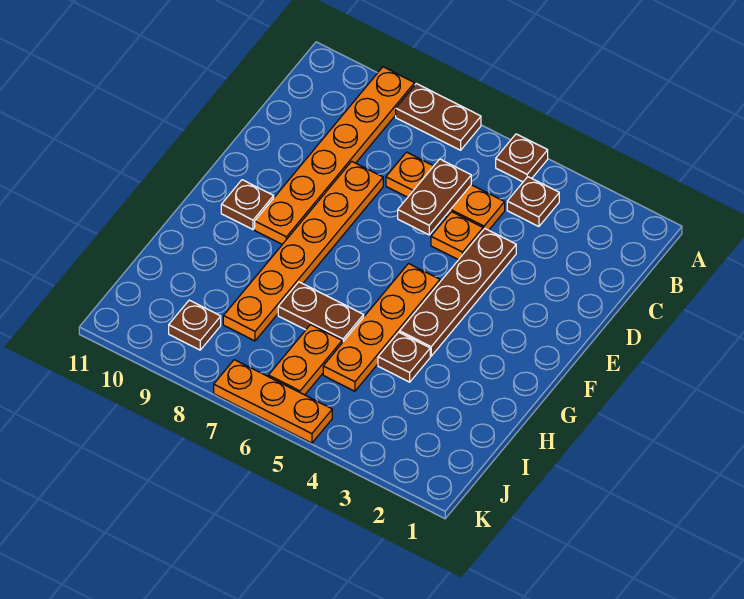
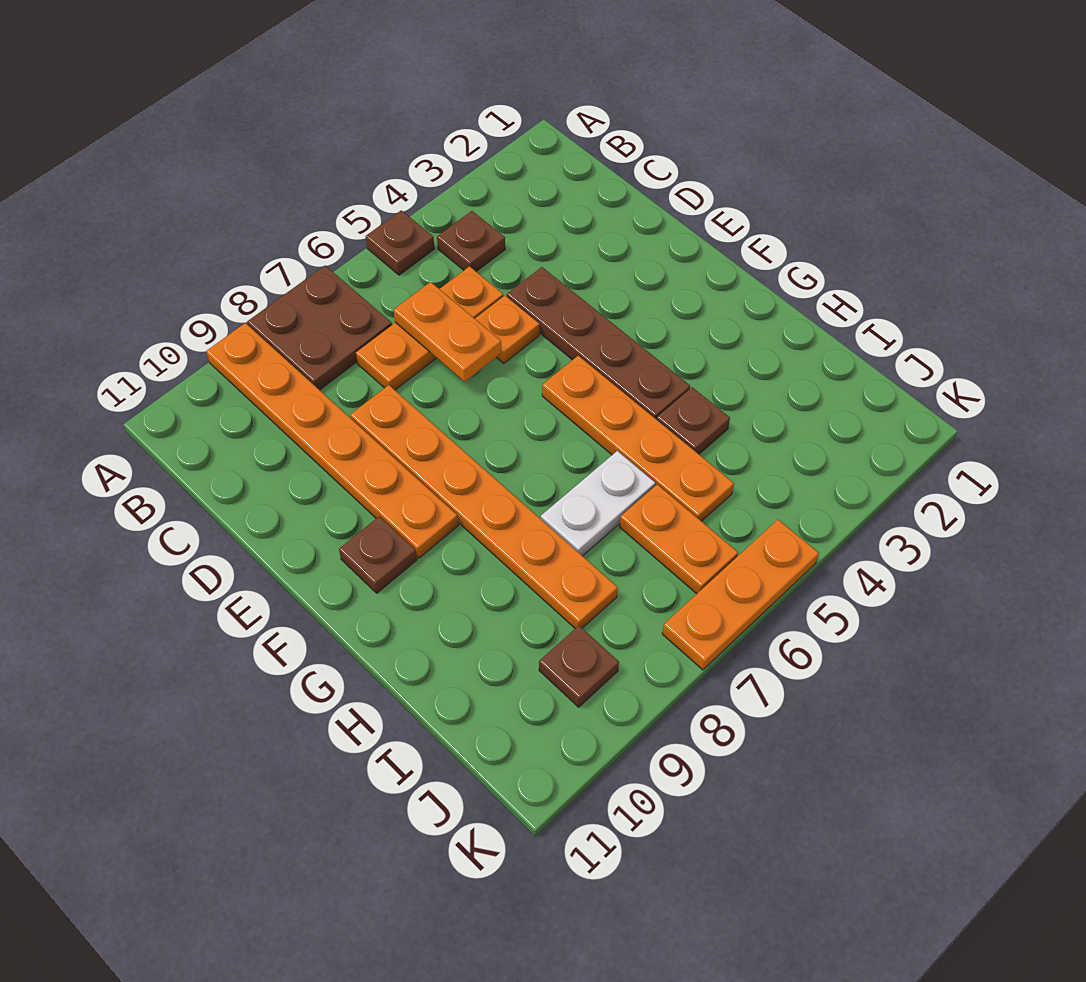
brown plate A7:A8 level 1 -> brown plate A7:B8 level 1
brown plate C6:D6 level 2 -> orange plate C6:D6 level 2
brown plate H6:H7 level 1 -> white plate H6:H7 level 1

